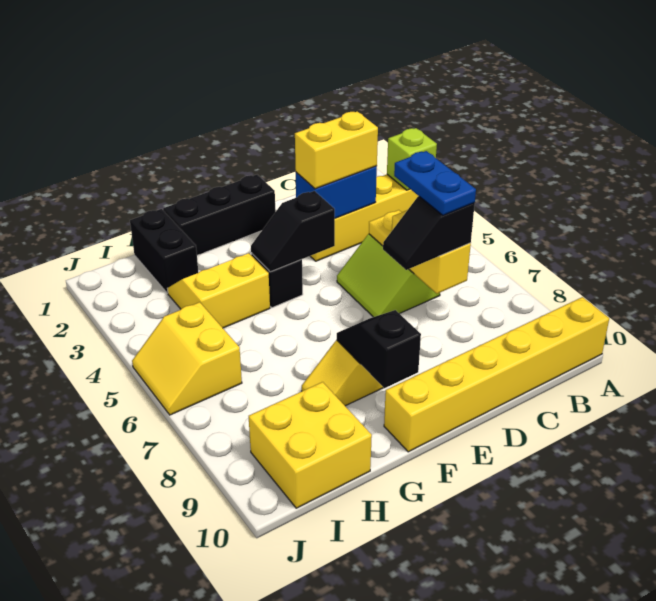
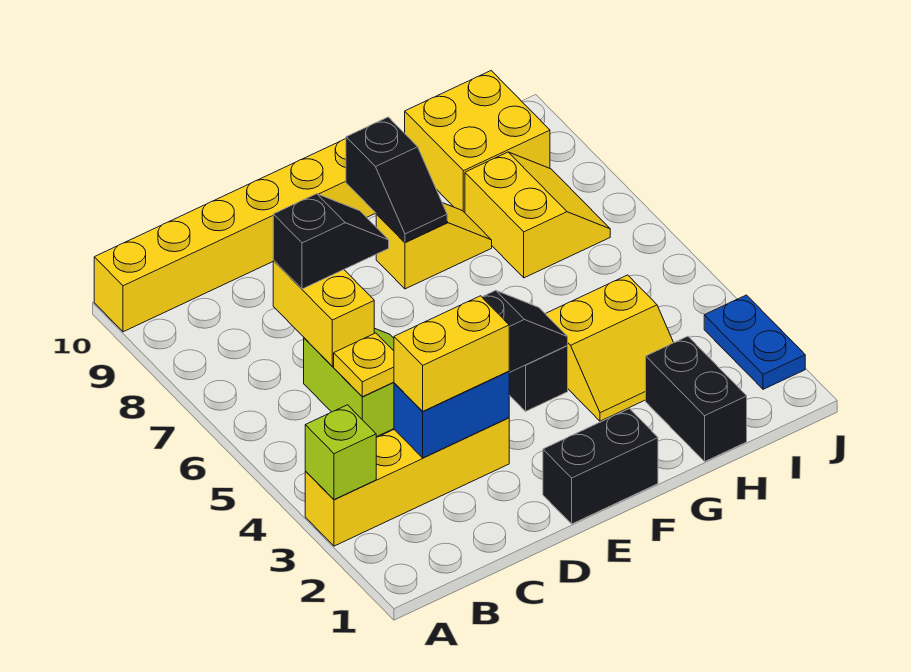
blue plate C6:C7 level 4 -> blue plate J2:J3 level 1
black brick E1:G1 level 1 -> black brick E1:F1 level 1
yellow slope I5:J6 level 1 top I -> yellow slope H7:I8 level 1 top H

